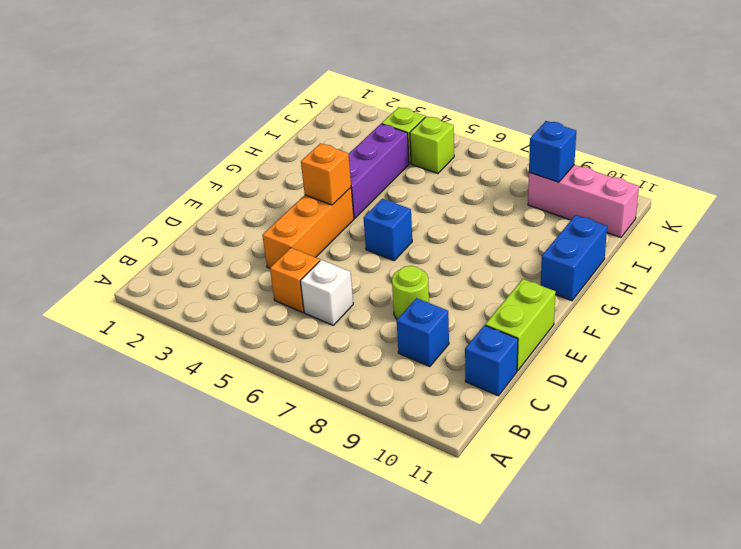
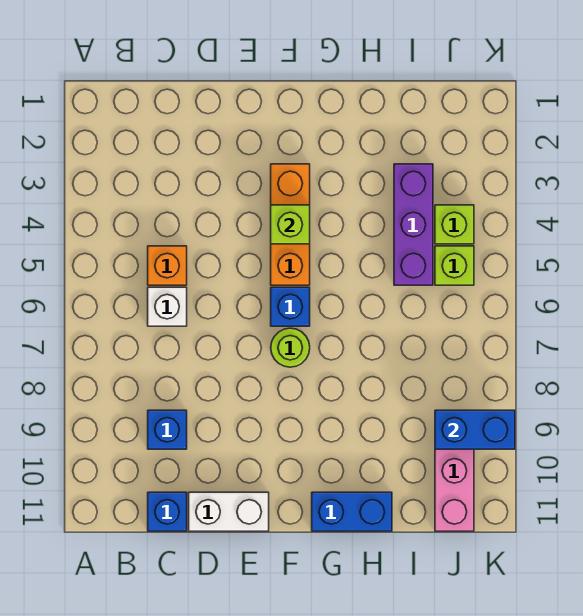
orange brick D4:F4 level 1 -> orange brick F3:F5 level 1
lime round brick D8 level 1 -> lime round brick F7 level 1
lime brick D11:E11 level 1 -> white brick D11:E11 level 1
orange brick F4 level 2 -> lime brick F4 level 2
purple brick G4:I4 level 1 -> purple brick I3:I5 level 1
blue brick J9 level 2 -> blue brick J9:K9 level 2

